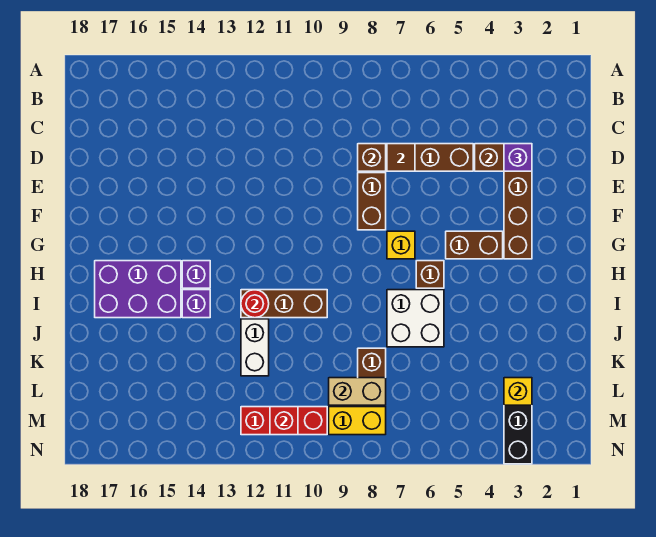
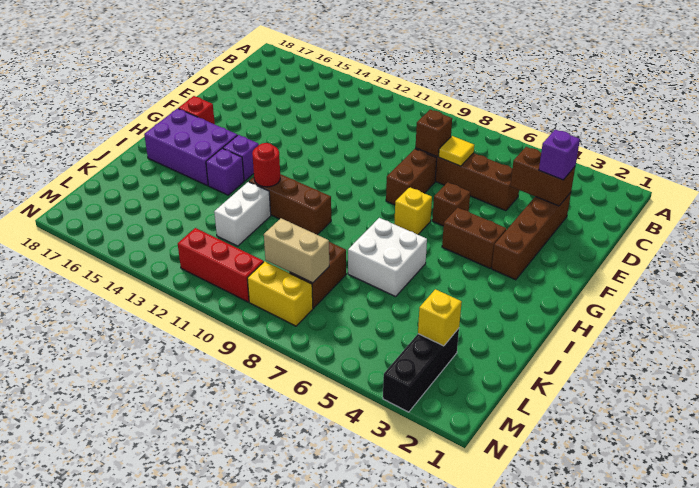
brown tile D7 level 2 -> yellow tile D7 level 2
brown brick H6 level 1 -> brown brick F6 level 1
red brick M11 level 2 -> red brick G17 level 1

